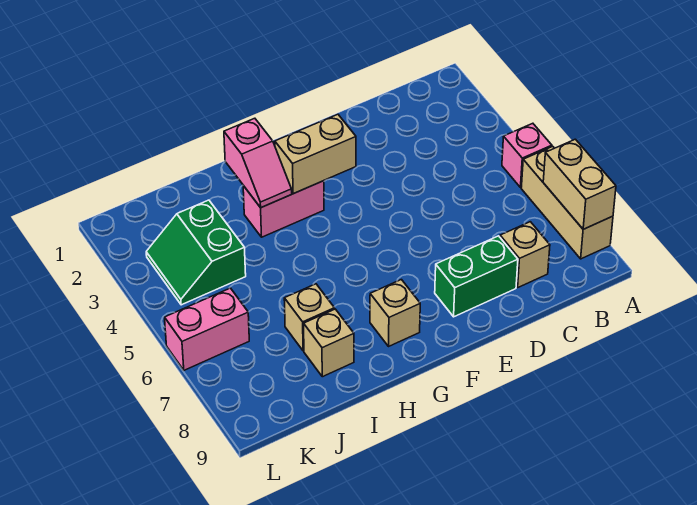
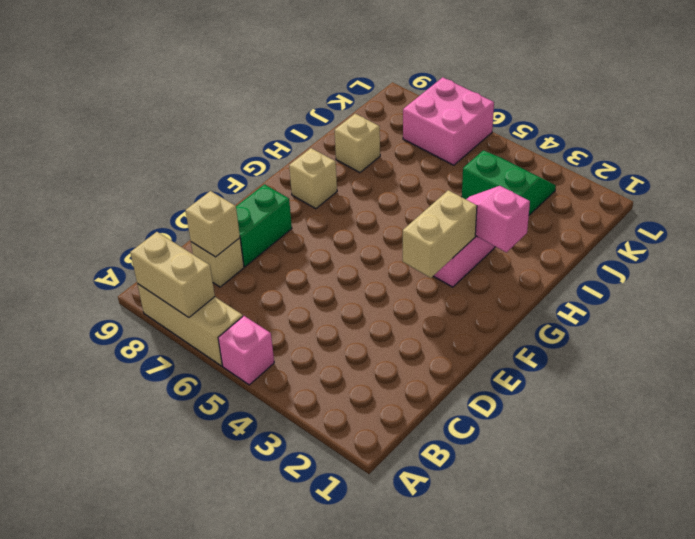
tan brick I7 level 1 -> tan brick C8 level 2
pink brick K6:L6 level 1 -> pink brick K6:L7 level 1

